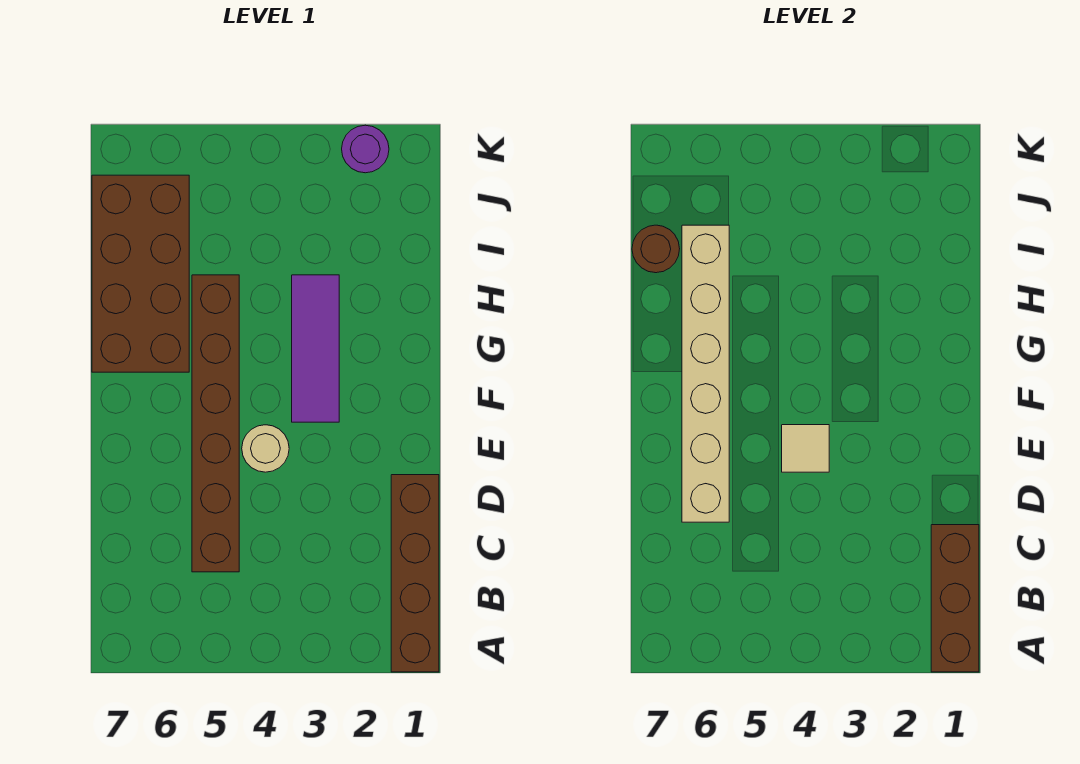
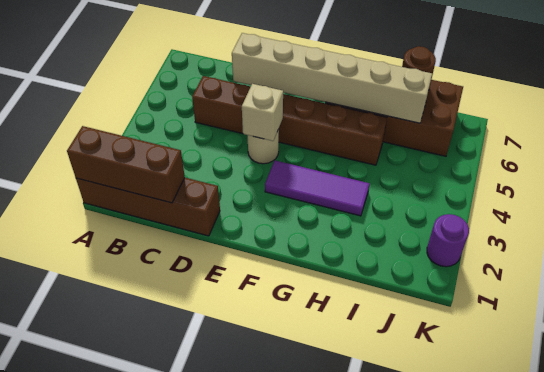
tan tile E4 level 2 -> tan brick E4 level 2

